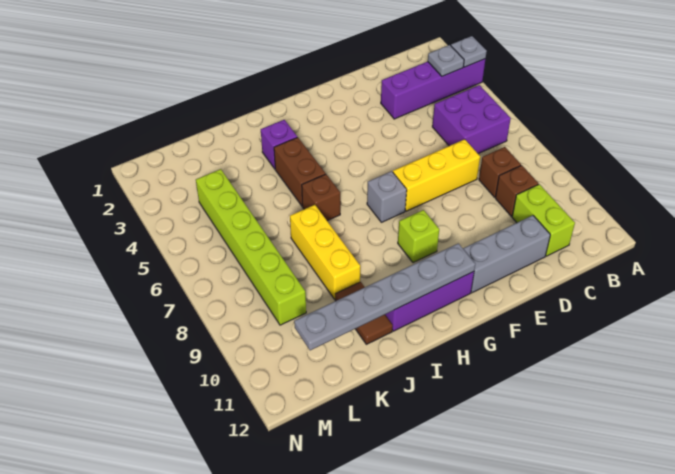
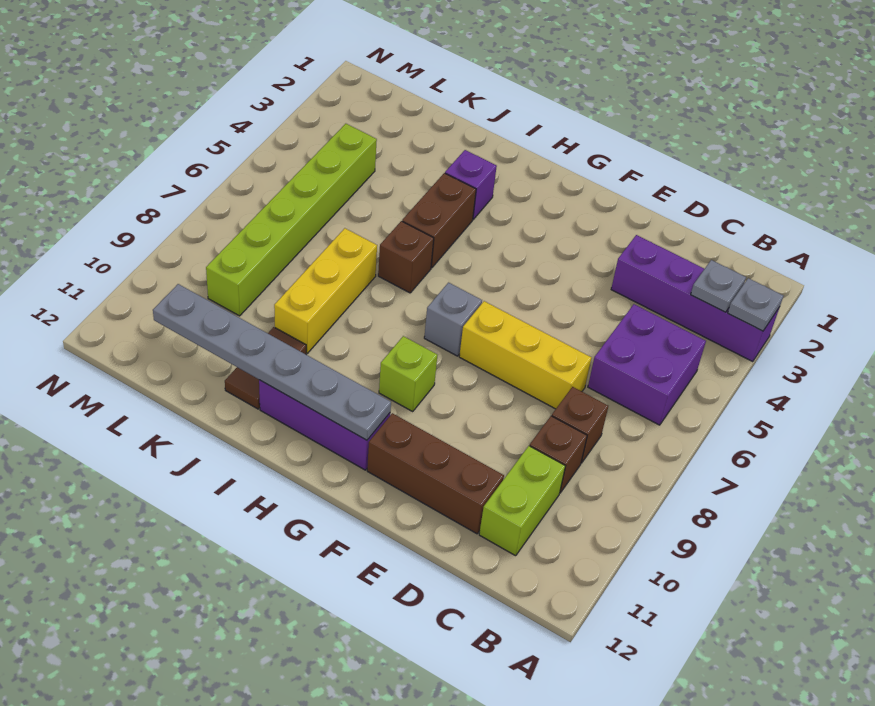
grey brick D11:F11 level 1 -> brown brick D11:F11 level 1

